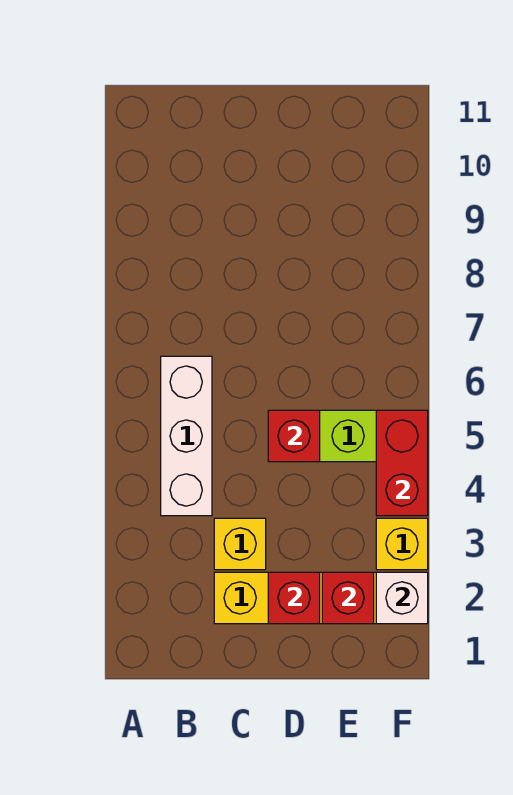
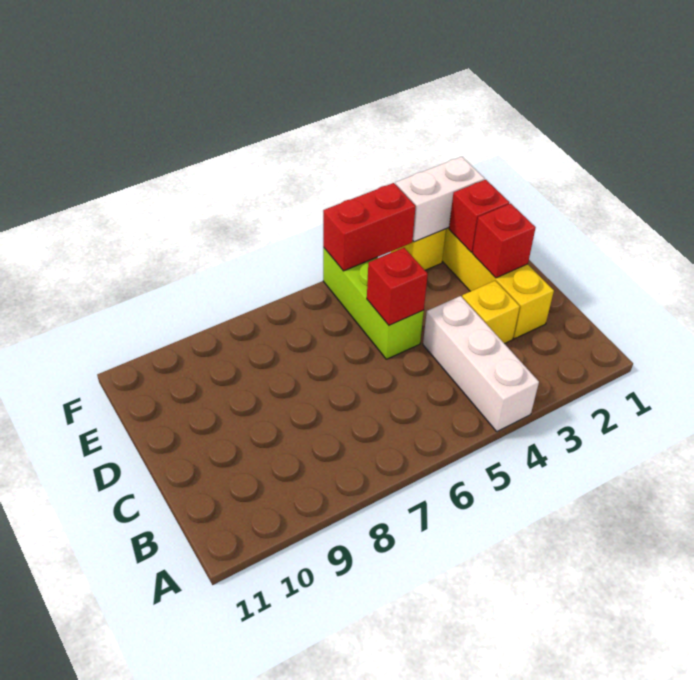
white brick B4:B6 level 1 -> white brick A4:C4 level 1
white brick F2 level 2 -> white brick F2:F3 level 2

